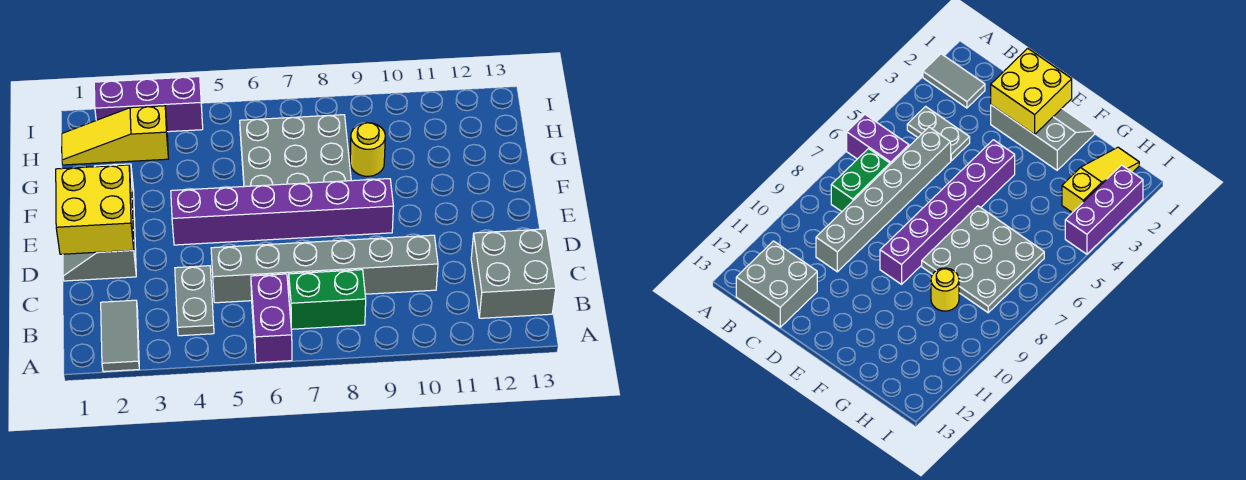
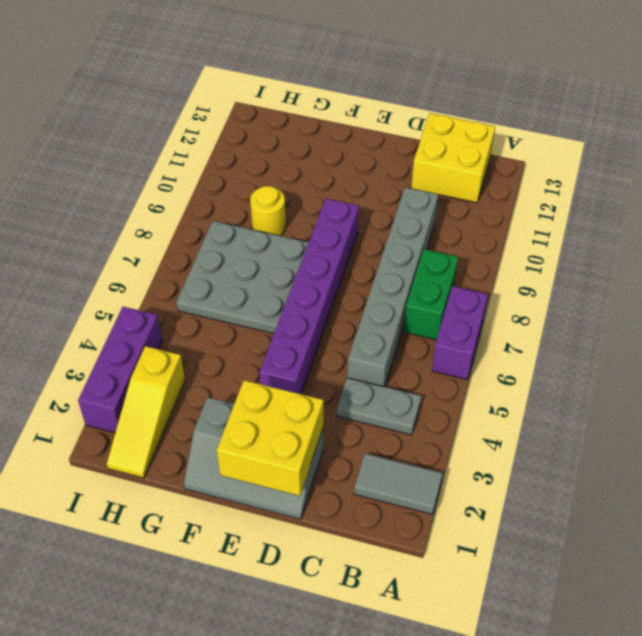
purple brick A6:B6 level 1 -> purple brick A6:A7 level 1
grey brick B12:C13 level 1 -> yellow brick B12:C13 level 1

